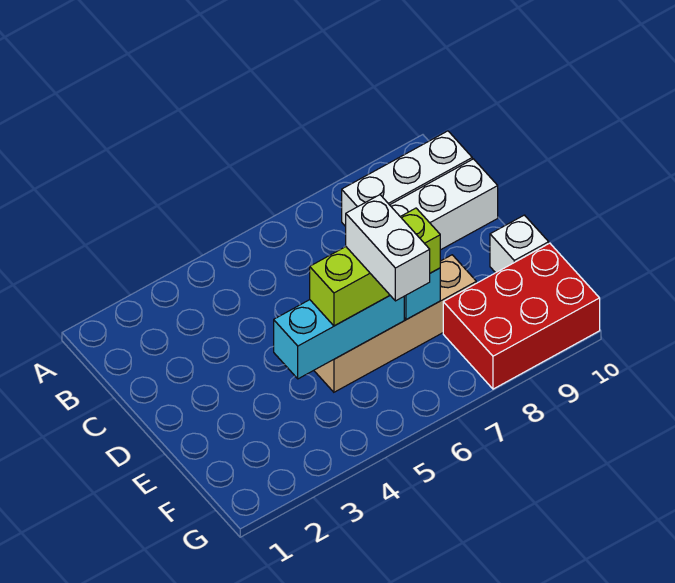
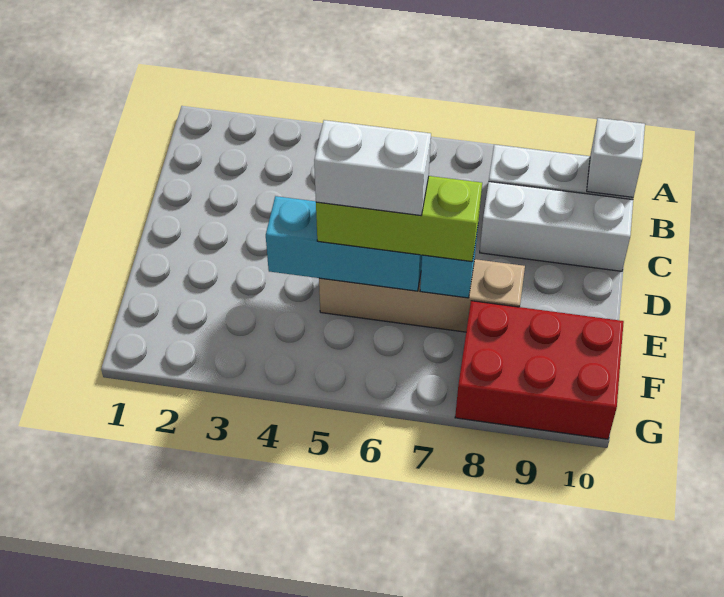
white brick E6:F6 level 4 -> white brick E5:E6 level 4
white brick E10 level 1 -> white brick B10 level 2

